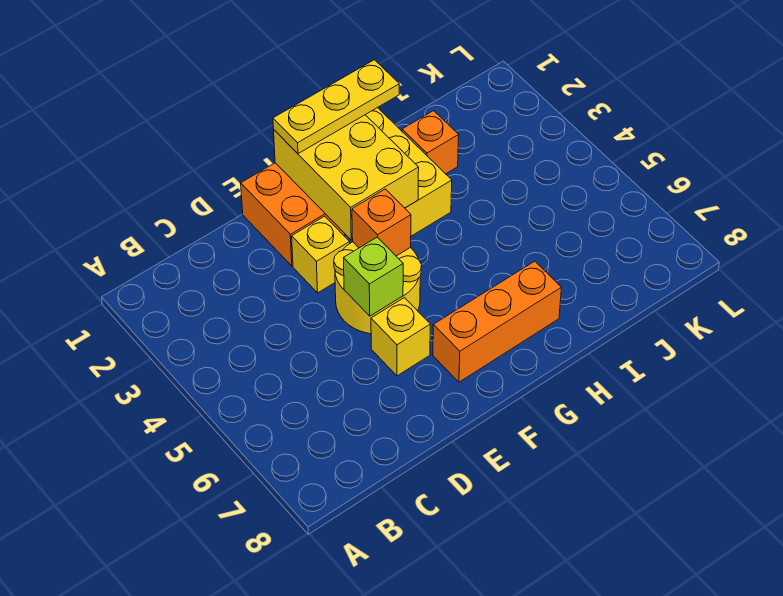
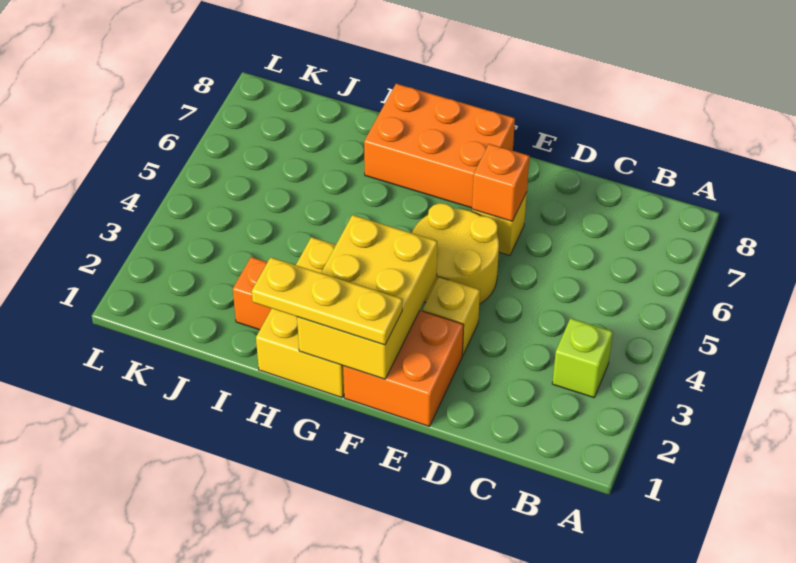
lime brick E5 level 2 -> lime brick B3 level 1
orange brick F4 level 2 -> orange brick E6 level 2
orange brick F7:H7 level 1 -> orange brick F7:H8 level 1

